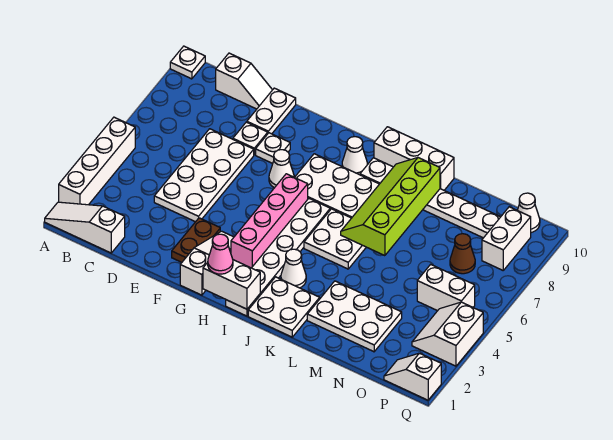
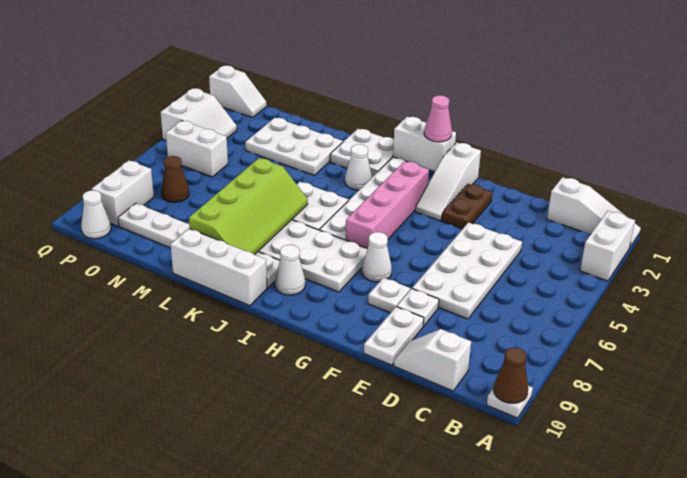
white brick A2:A5 level 1 -> white brick A2:A3 level 1
none -> brown cone A10 level 2

